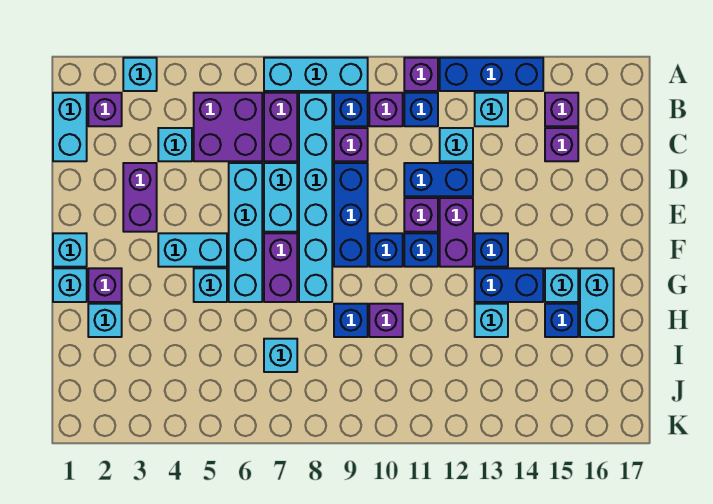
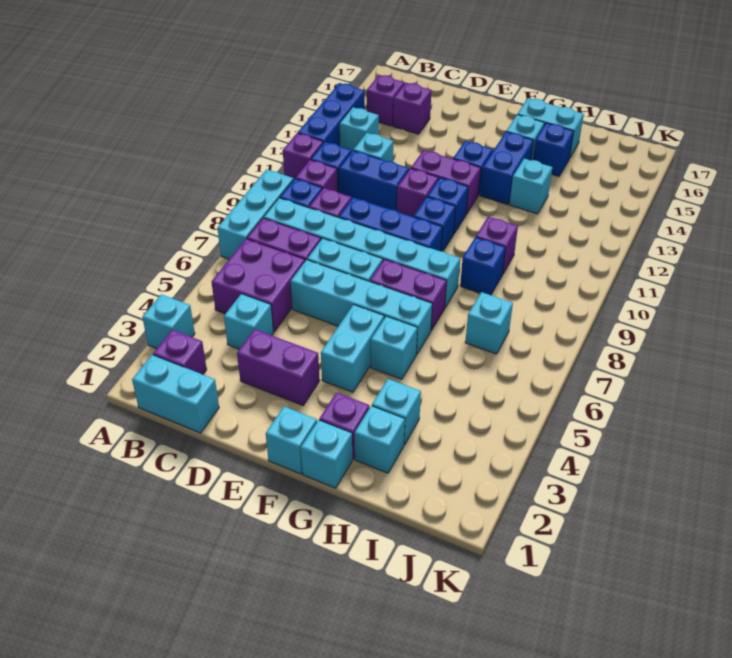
blue brick D11:D12 level 1 -> blue brick C11:D11 level 1
none -> cyan brick H3 level 1

